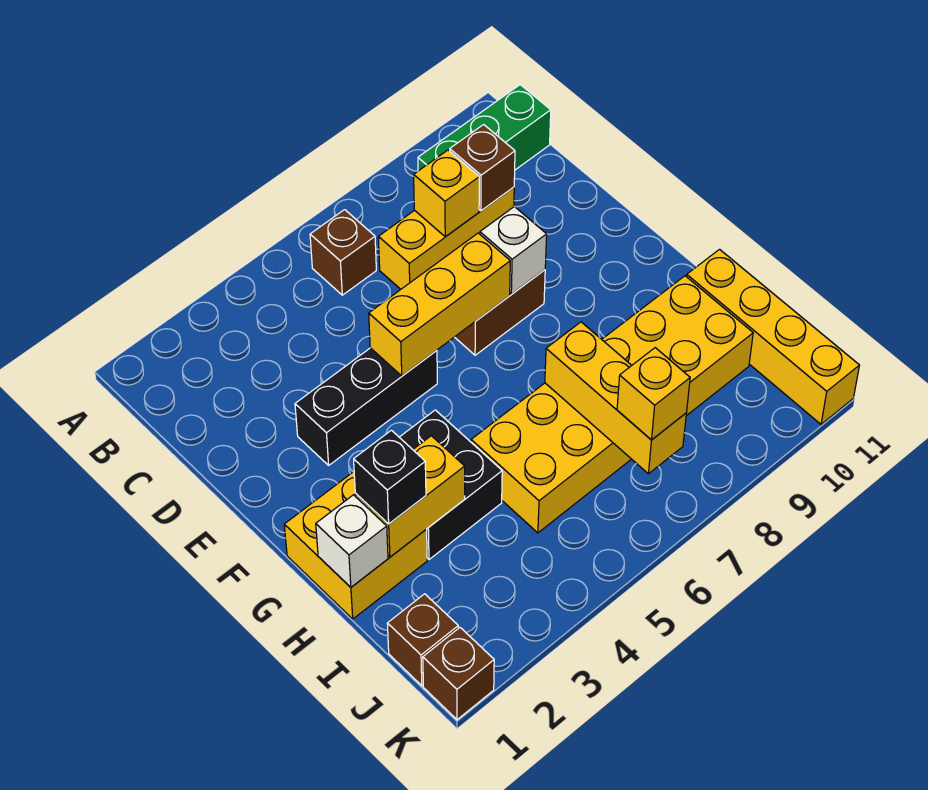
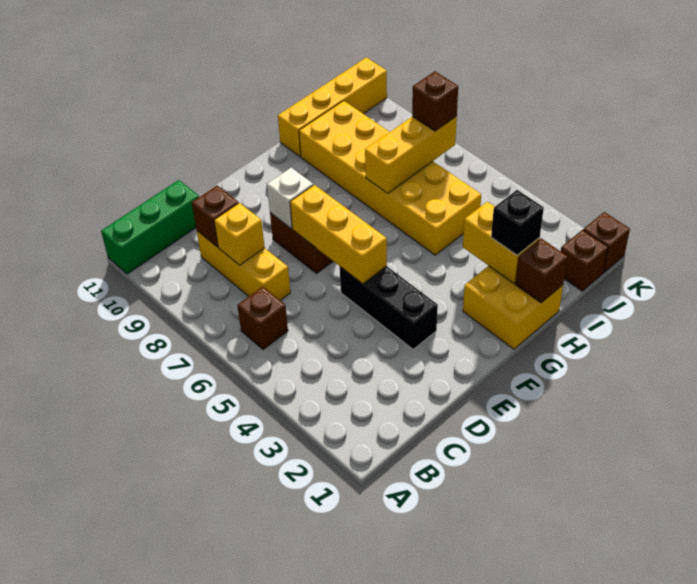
green brick B9:B11 level 1 -> green brick A11:C11 level 1
black brick G3:H4 level 1 -> none
white brick H1 level 2 -> brown brick H1 level 2
yellow brick J7 level 3 -> brown brick J7 level 3

